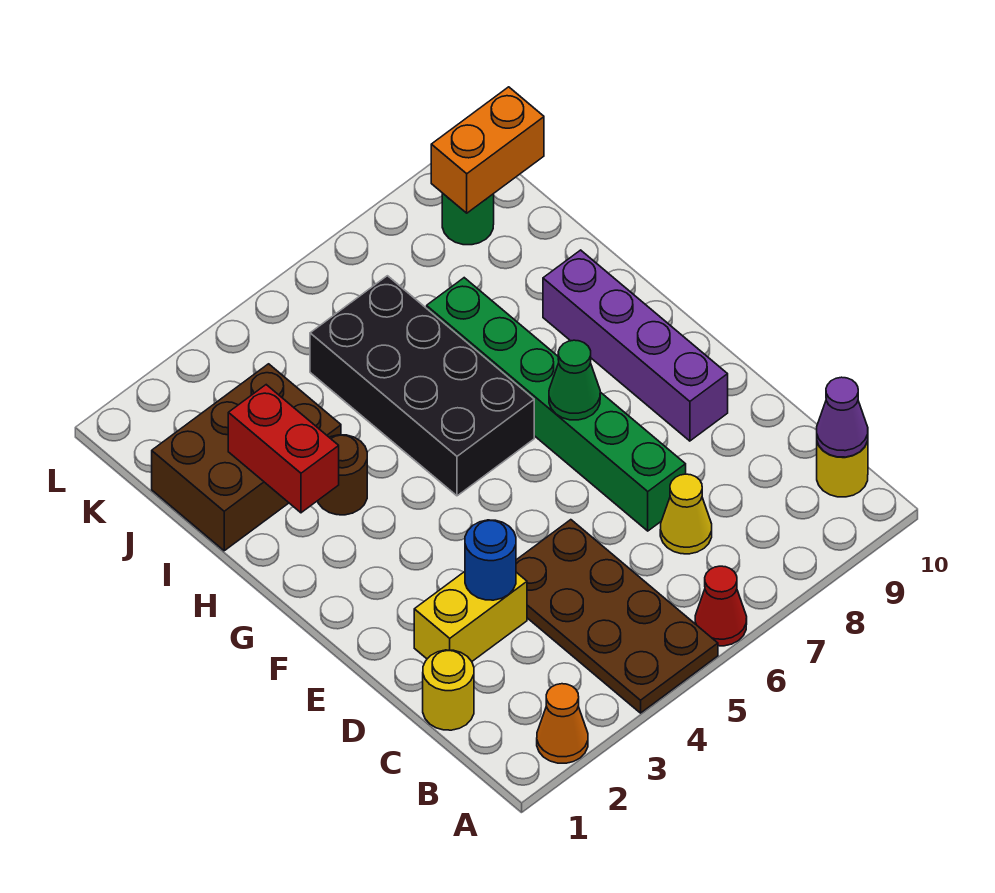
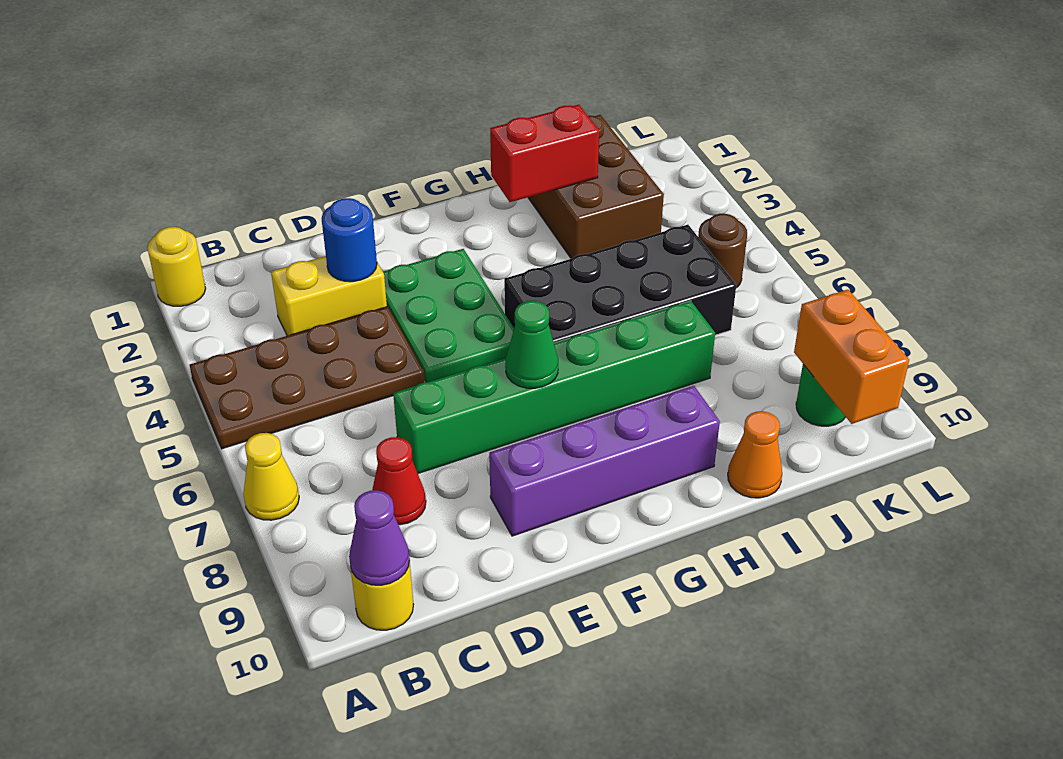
orange cone A2 level 1 -> orange cone I10 level 1
red cone A6 level 1 -> red cone C8 level 1
yellow round brick C1 level 1 -> yellow round brick A1 level 1
yellow cone C7 level 1 -> yellow cone A7 level 1
yellow brick D2:D3 level 1 -> yellow brick C3:D3 level 1
none -> green plate E3:F5 level 1
brown round brick H3 level 1 -> brown round brick K5 level 1

